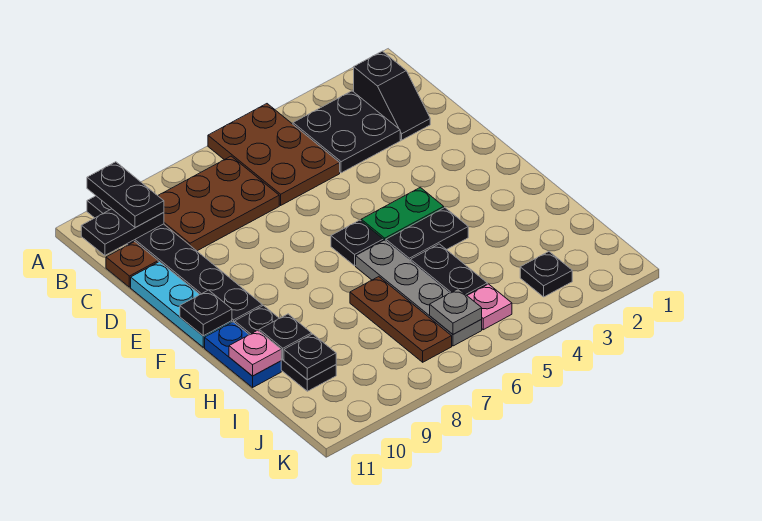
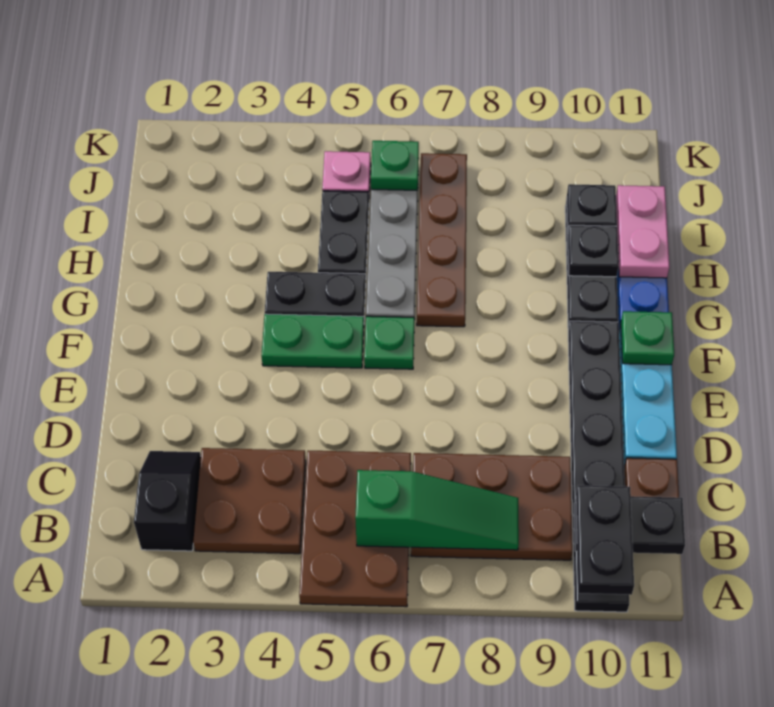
black plate B3:C4 level 1 -> brown plate B3:C4 level 1
none -> green slope B6:B8 level 2 top 6
black plate F6 level 1 -> green plate F6 level 1
black plate F11 level 2 -> green plate F11 level 2
brown plate H7:J7 level 1 -> brown plate G7:J7 level 1
pink plate H11 level 2 -> pink plate H11:I11 level 2
black plate J3 level 1 -> none
grey plate J6 level 2 -> green plate J6 level 2

